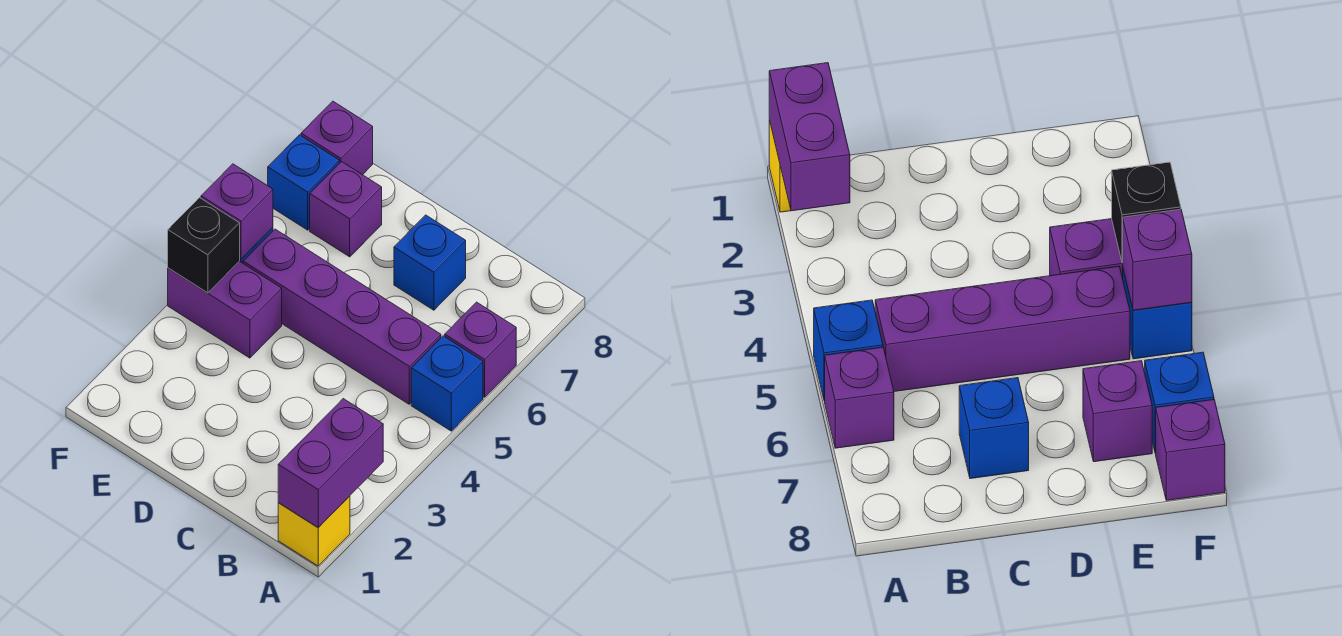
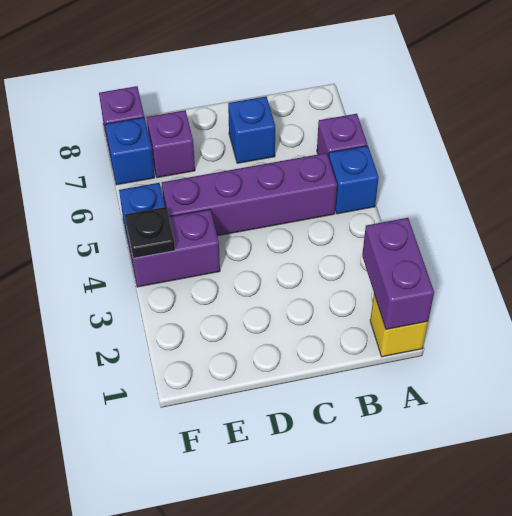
black brick F4 level 2 -> black plate F4 level 2
purple brick F5 level 2 -> none

